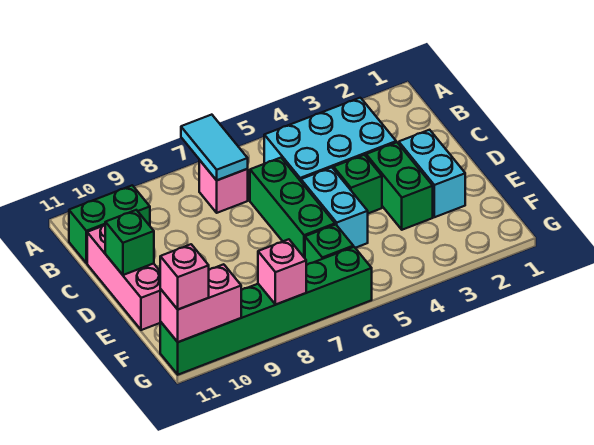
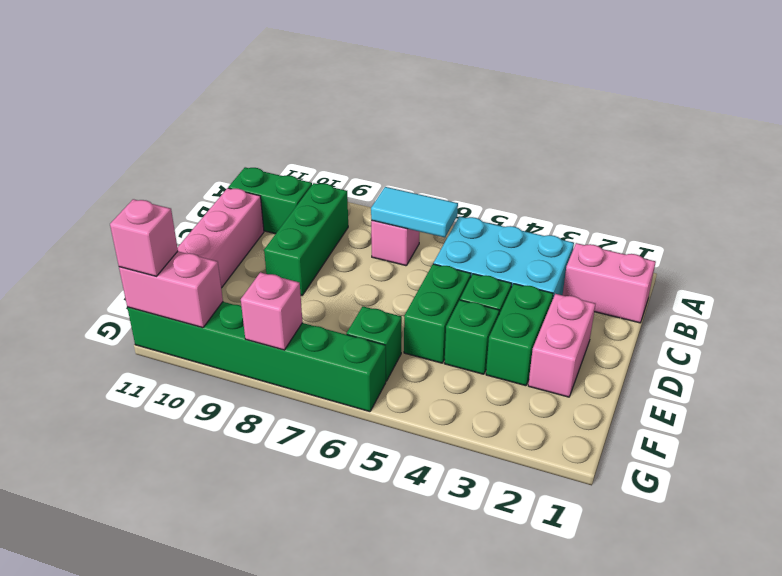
cyan tile A7:B7 level 2 -> cyan tile B6:B7 level 2
none -> pink brick B1:B2 level 1
green brick C6:E6 level 1 -> green brick B9:D9 level 1
cyan brick D2:E2 level 1 -> pink brick D2:E2 level 1
cyan brick D5:E5 level 1 -> green brick D5:E5 level 1
green brick D11 level 2 -> green brick E4 level 1

